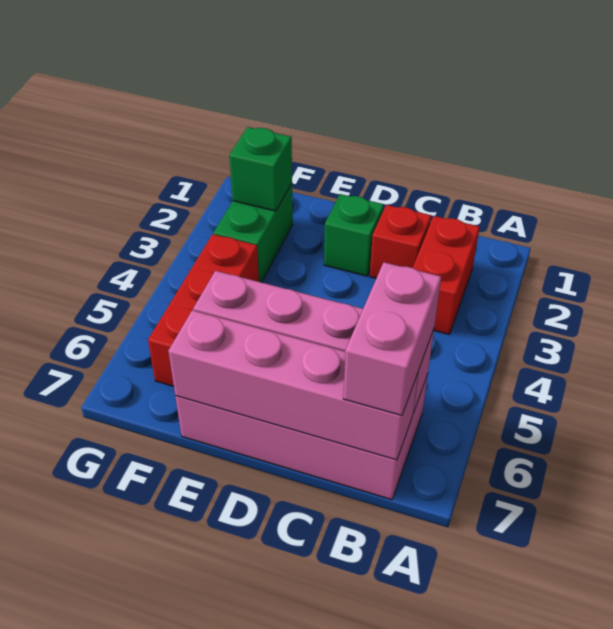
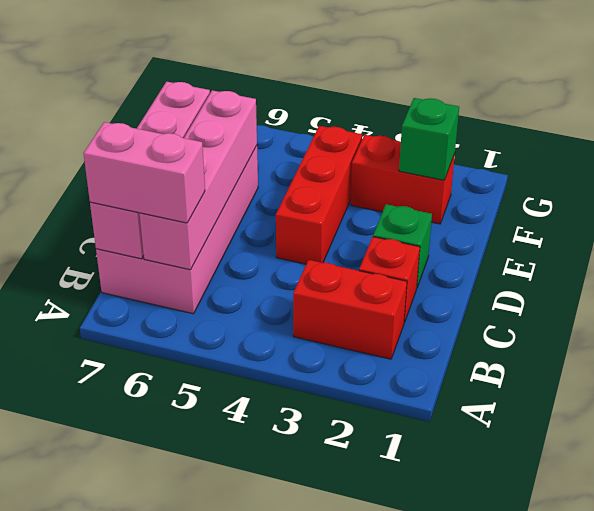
green brick F2:F3 level 1 -> red brick F2:F3 level 1
red brick F4:F6 level 1 -> red brick D4:F4 level 1

